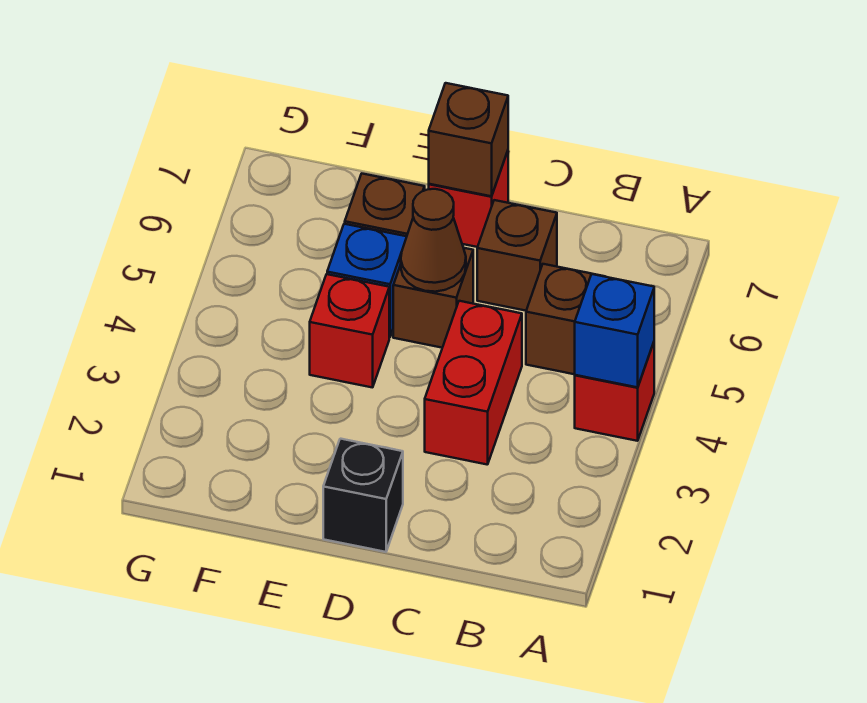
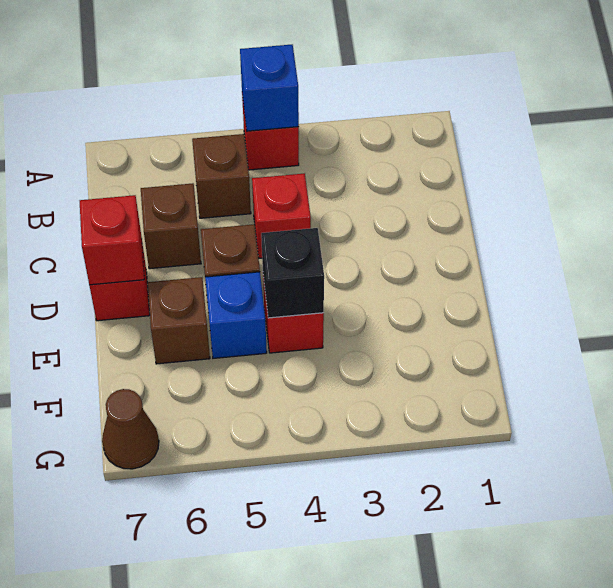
red brick C3:C4 level 1 -> red brick C4 level 1
black brick D1 level 1 -> black brick E4 level 2
brown cone D5 level 2 -> brown cone G7 level 1
brown brick D7 level 2 -> red brick D7 level 2

